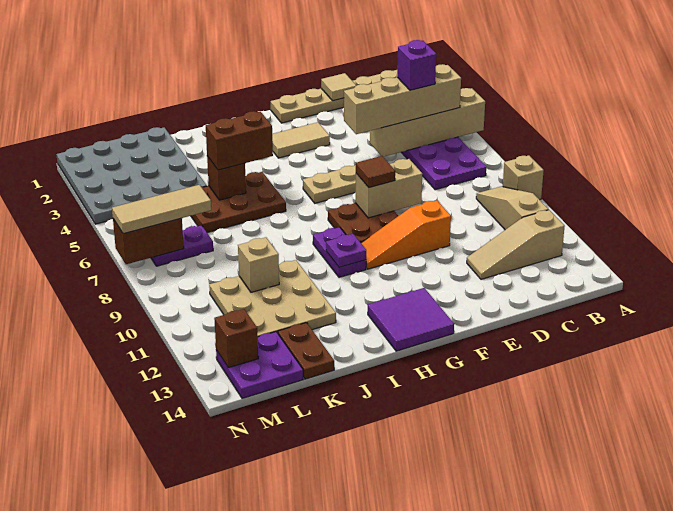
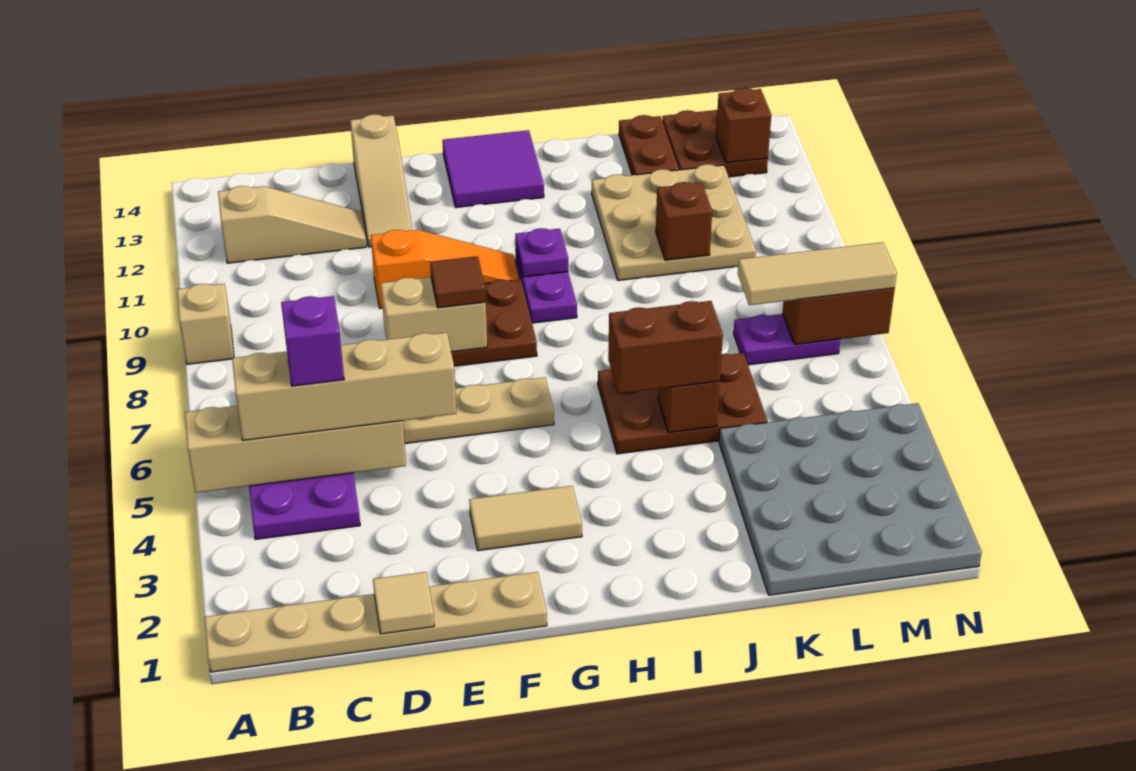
tan slope B9:B11 level 1 top 11 -> tan slope E12:E14 level 1 top 14
tan brick K10 level 2 -> brown brick K10 level 2
purple plate L13:M14 level 1 -> brown plate L13:M14 level 1

